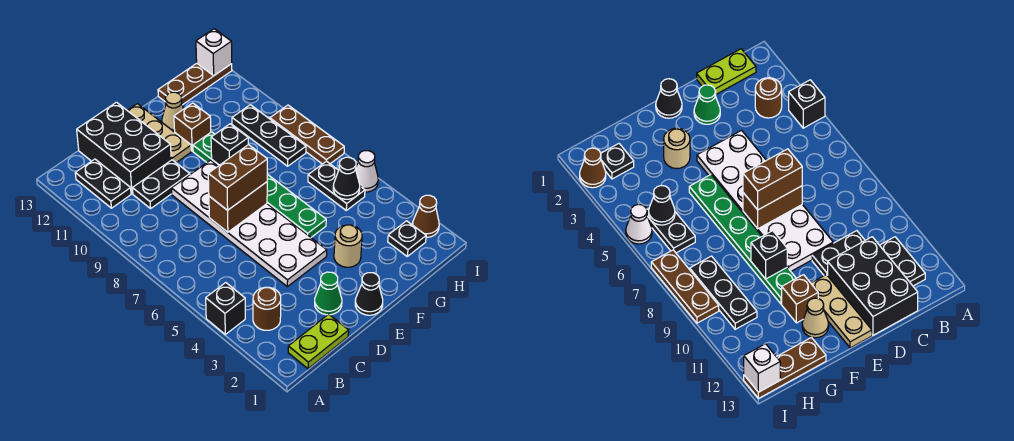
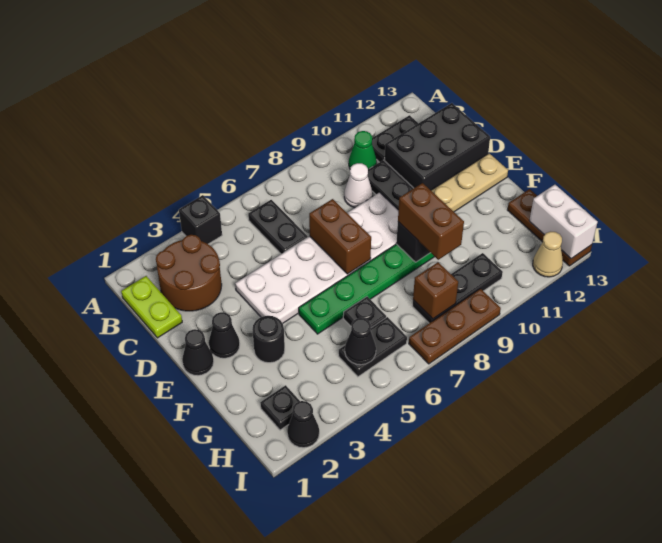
brown round brick B3 level 1 -> brown round brick B2:C3 level 1
none -> black plate B6:C6 level 1
green cone D2 level 1 -> green cone B10 level 1
brown brick D7:E7 level 3 -> brown brick F9:G9 level 3
none -> black cone E2 level 1
tan round brick F3 level 1 -> black round brick F3 level 1
brown brick F11 level 1 -> brown brick H8 level 2
tan cone F12 level 1 -> tan cone I12 level 1
none -> black plate G6 level 1
brown cone I2 level 1 -> black cone I2 level 1
white cone I5 level 1 -> white cone C9 level 1
white brick I13 level 2 -> white brick H13:I13 level 2

